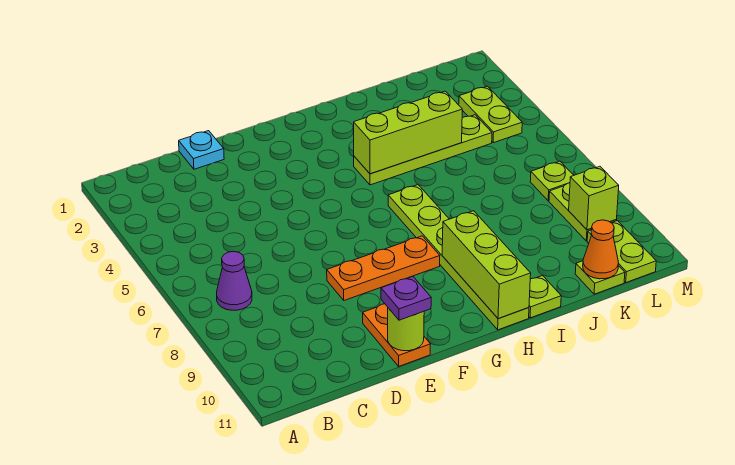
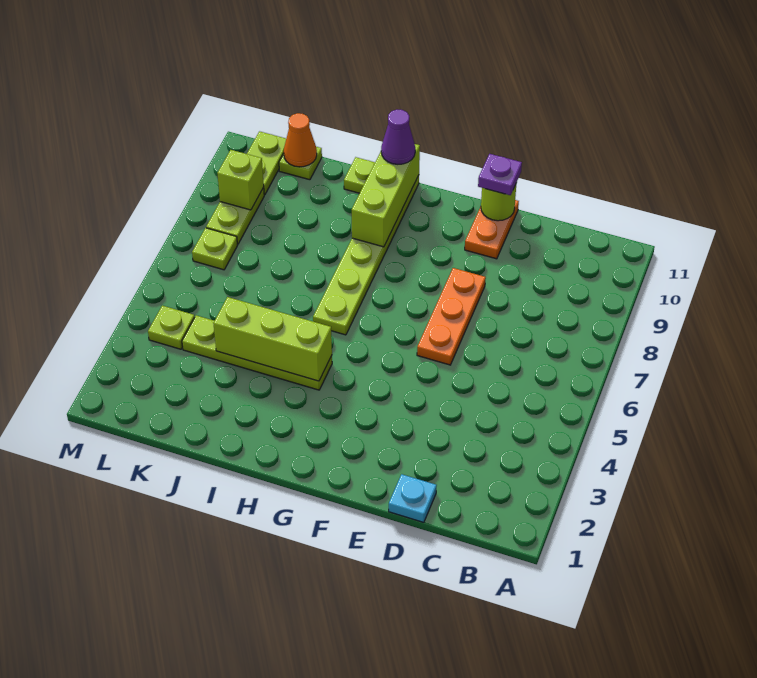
purple cone B7 level 1 -> purple cone H11 level 3
orange plate E8:G8 level 1 -> orange plate E6:E8 level 1
lime plate L3:L4 level 1 -> lime plate L4 level 1

